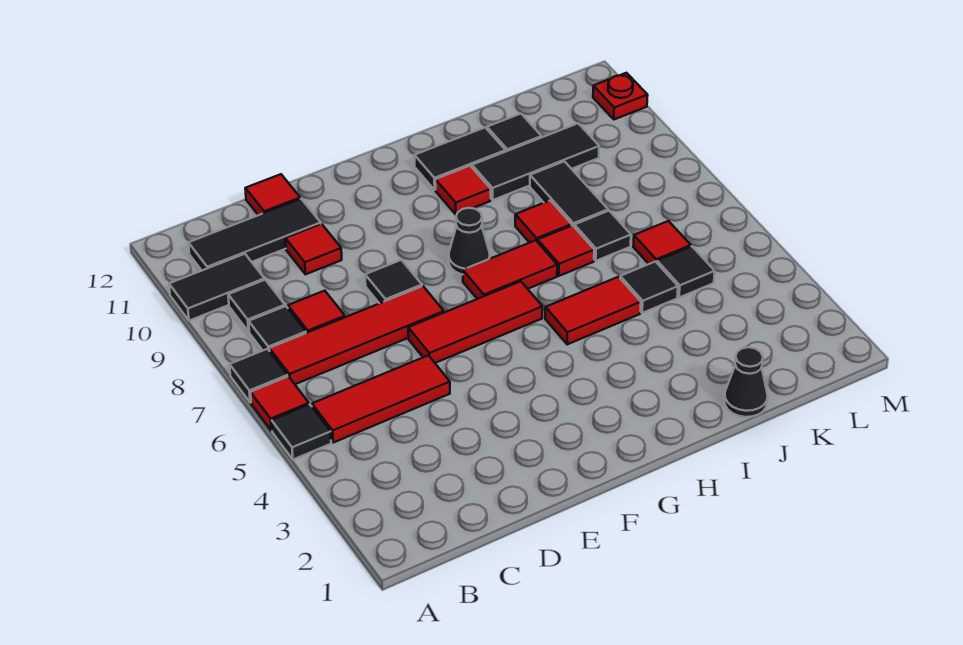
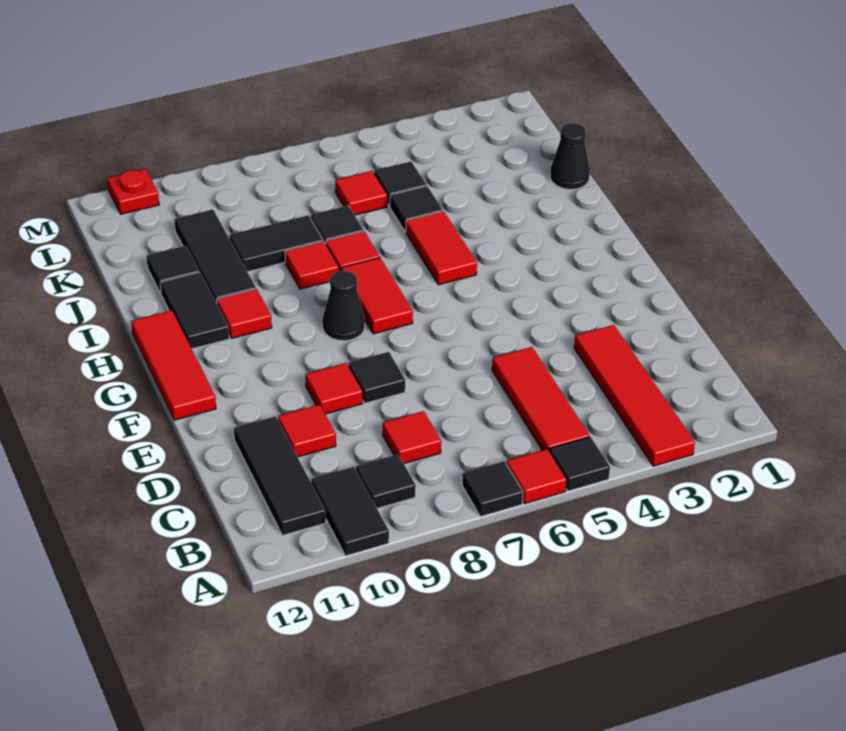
red tile B7:E7 level 1 -> red tile A3:D3 level 1
black tile B8 level 1 -> none
red tile D12 level 1 -> red tile E9 level 1
red tile E6:G6 level 1 -> red tile F12:H12 level 1

